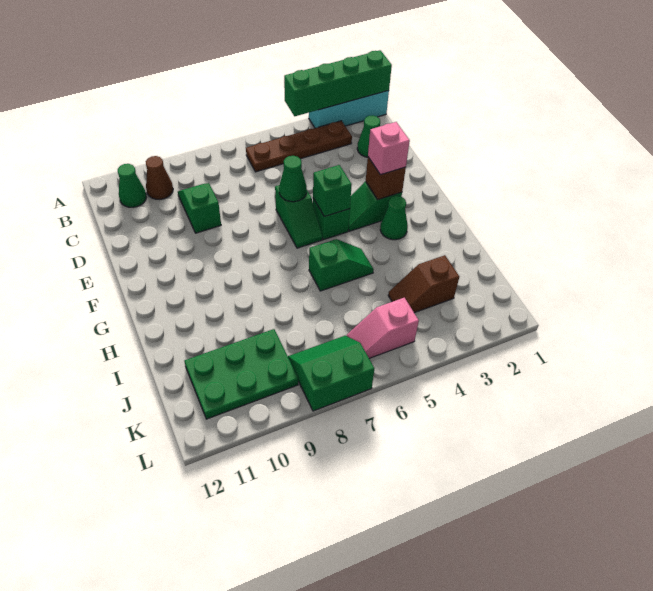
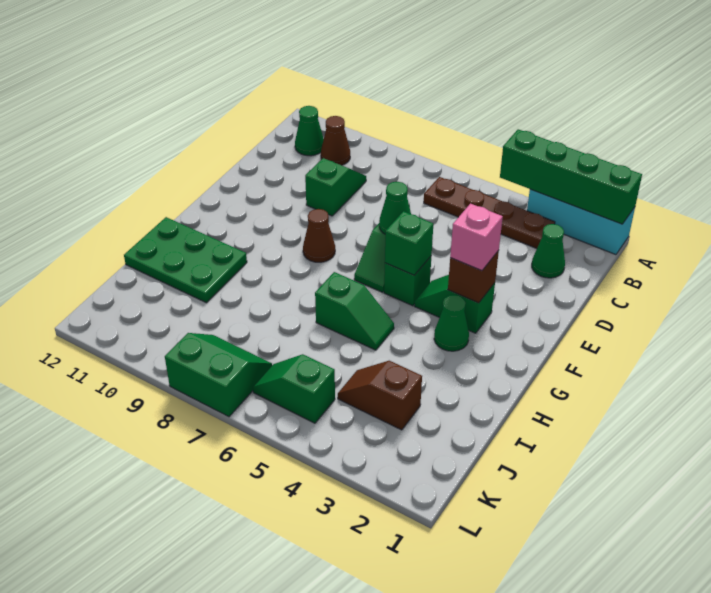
none -> brown cone F8 level 1
green plate J9:K11 level 1 -> green plate H10:I12 level 1
pink slope K5:K6 level 1 top 5 -> green slope K5:K6 level 1 top 5

